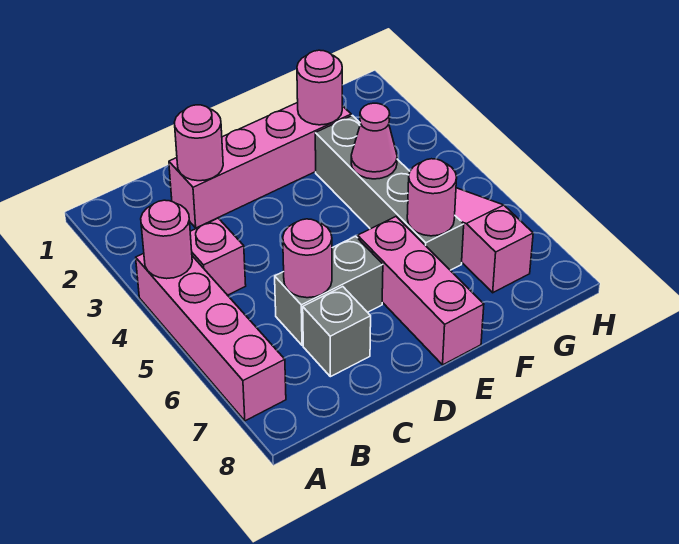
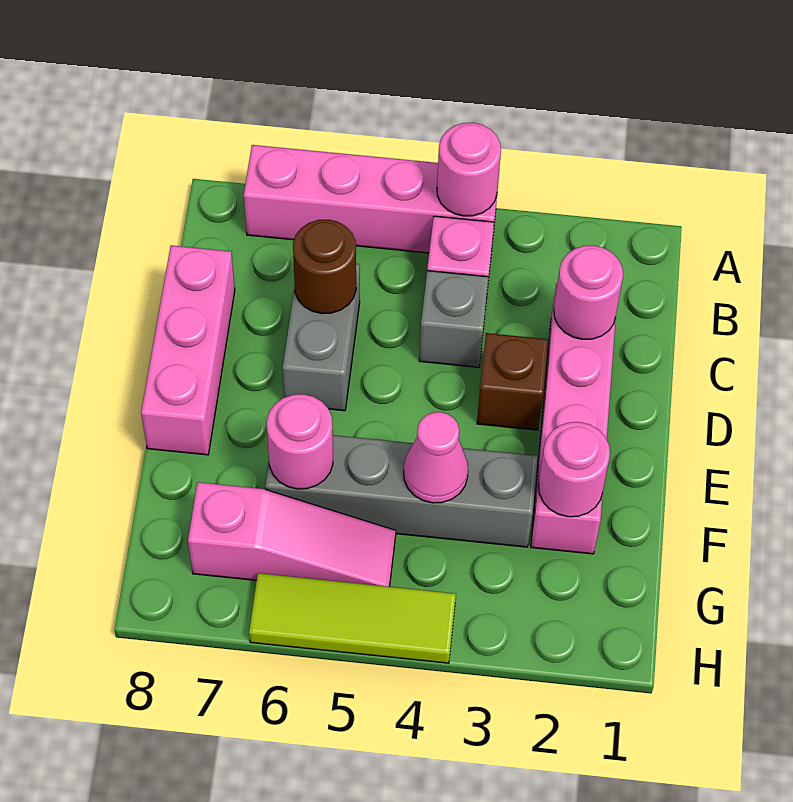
pink round brick C6 level 2 -> brown round brick C6 level 2
grey brick C7 level 1 -> grey brick C4 level 1
none -> brown brick D3 level 1
pink brick E6:E8 level 1 -> pink brick C8:E8 level 1
none -> lime tile H4:H6 level 1

